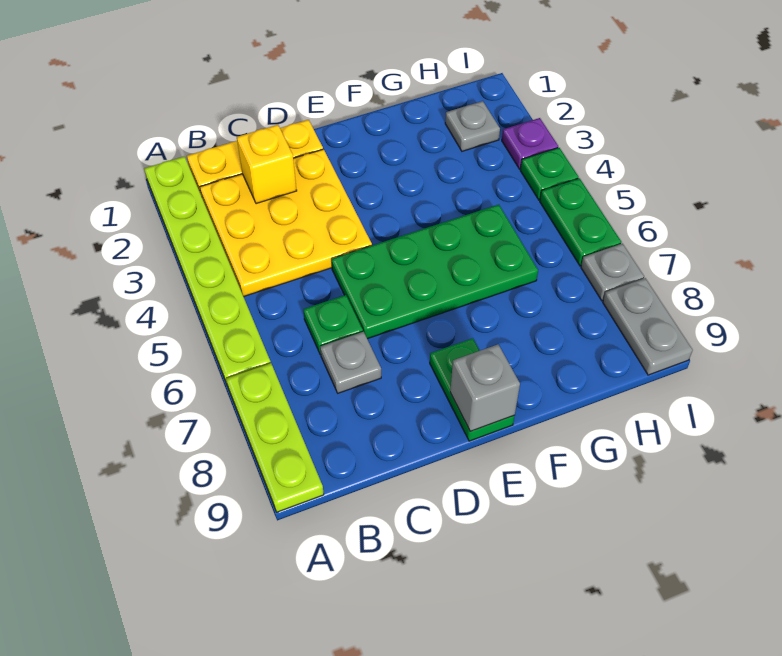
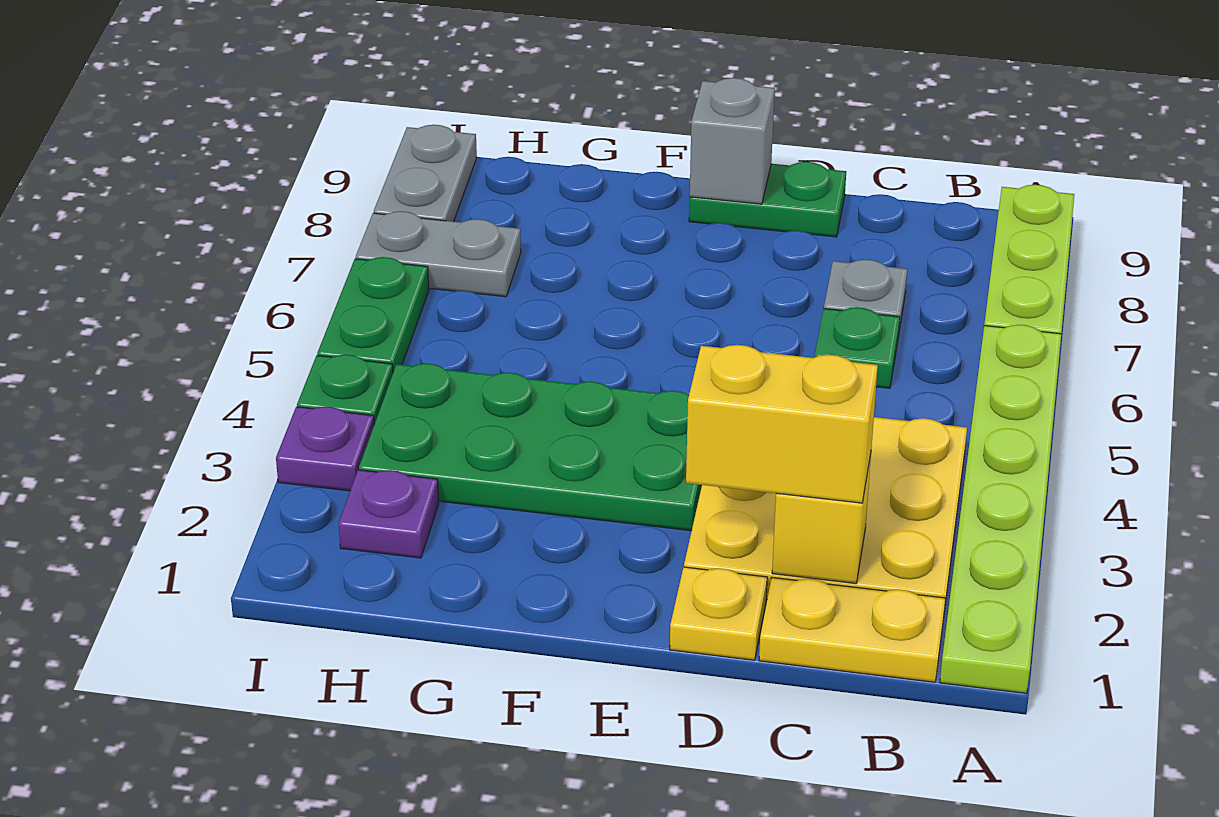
none -> yellow brick C2:D2 level 3
green plate D5:G6 level 1 -> green plate E3:H4 level 1
green plate E8:E9 level 1 -> green plate D9:E9 level 1
grey plate H2 level 1 -> purple plate H2 level 1
grey plate I7 level 1 -> grey plate H7:I7 level 1

